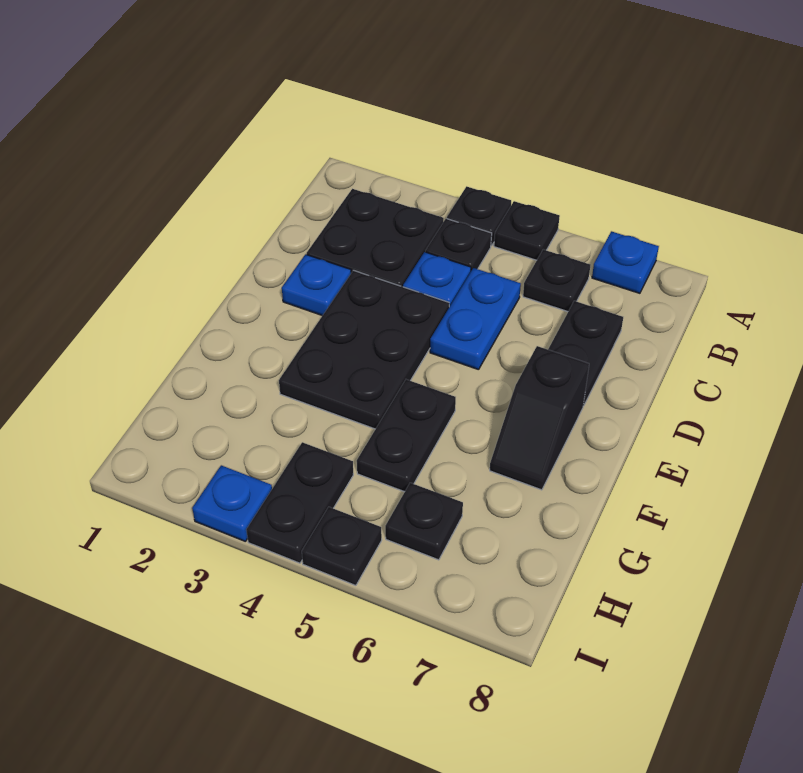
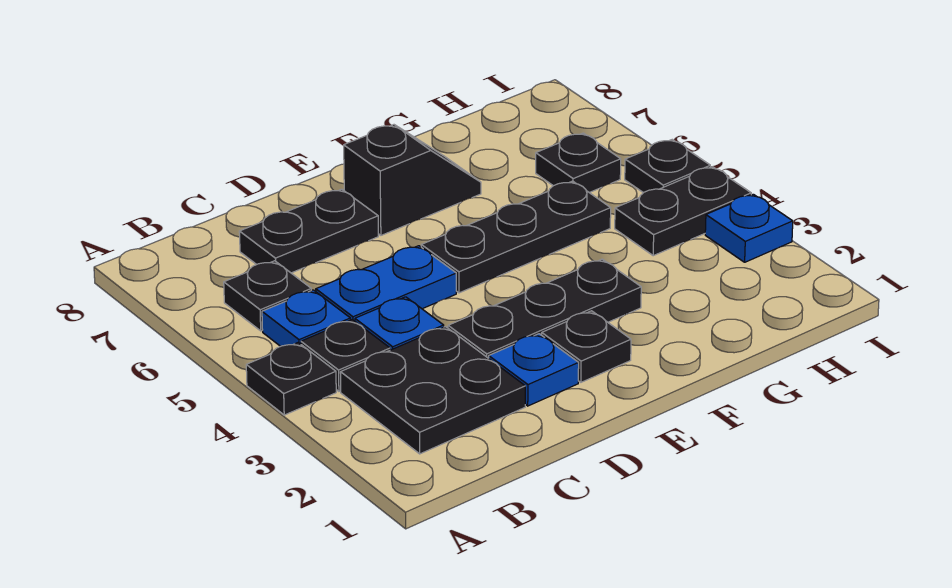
black plate A5 level 1 -> black plate E2 level 1
blue plate A7 level 1 -> blue plate B5 level 1
black plate D3:F4 level 1 -> black plate D3:F3 level 1
black plate F5:G5 level 1 -> black plate E5:G5 level 1

